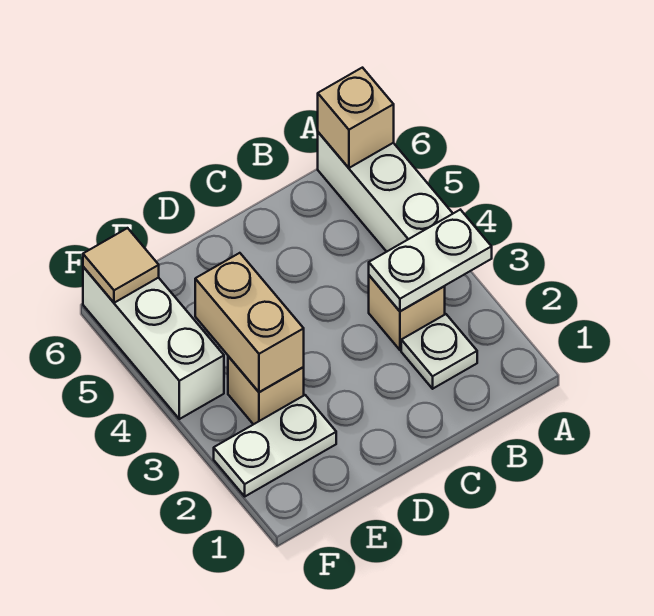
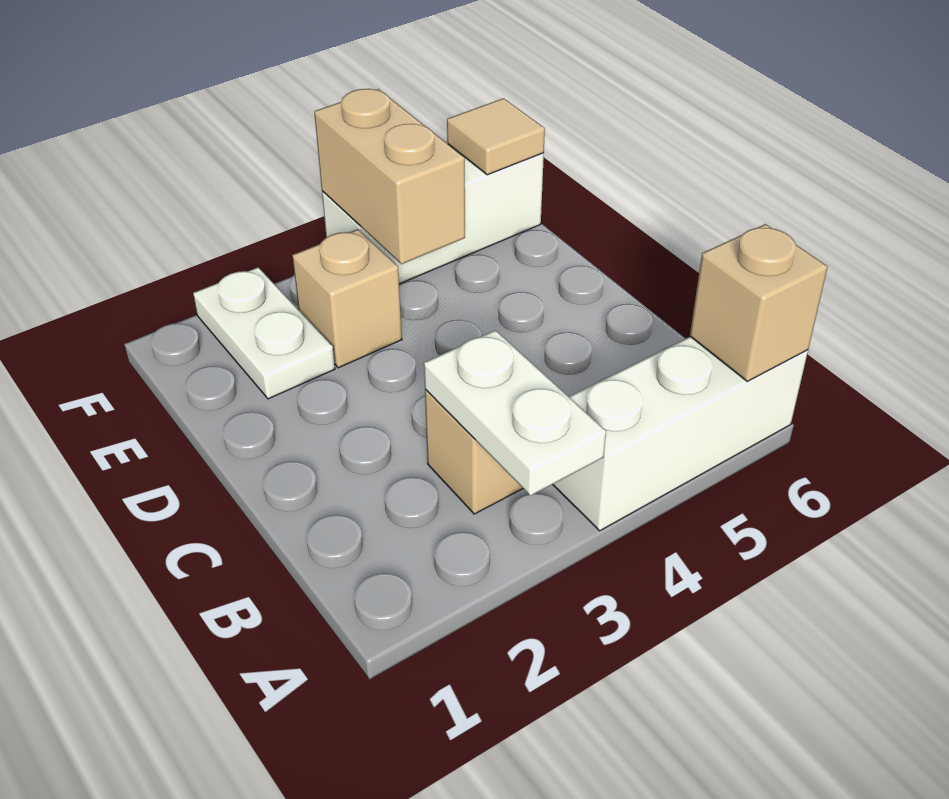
white plate B2 level 1 -> none
tan brick E3:E4 level 2 -> tan brick E4:F4 level 2

